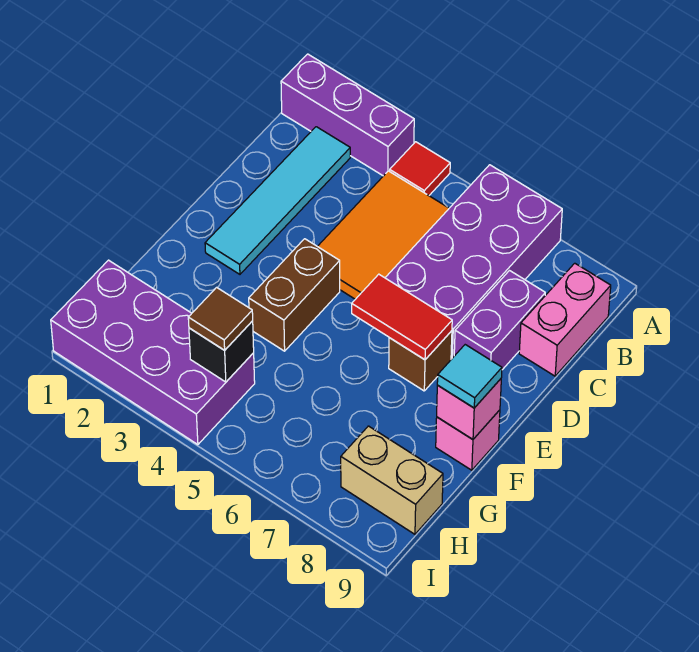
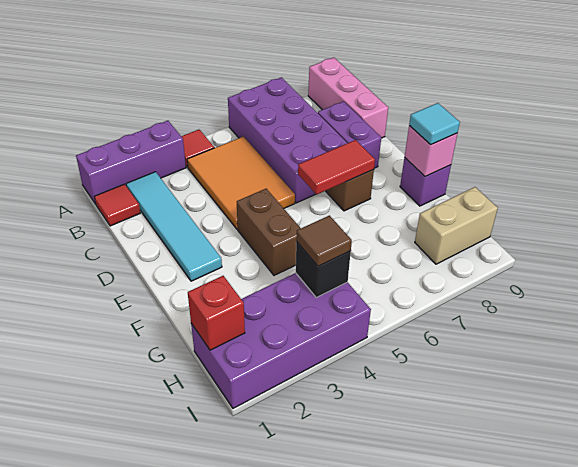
none -> red tile B1 level 1
pink brick B9:C9 level 1 -> pink brick A9:C9 level 1
pink brick F9 level 1 -> purple brick F9 level 1
none -> red brick H1 level 2

